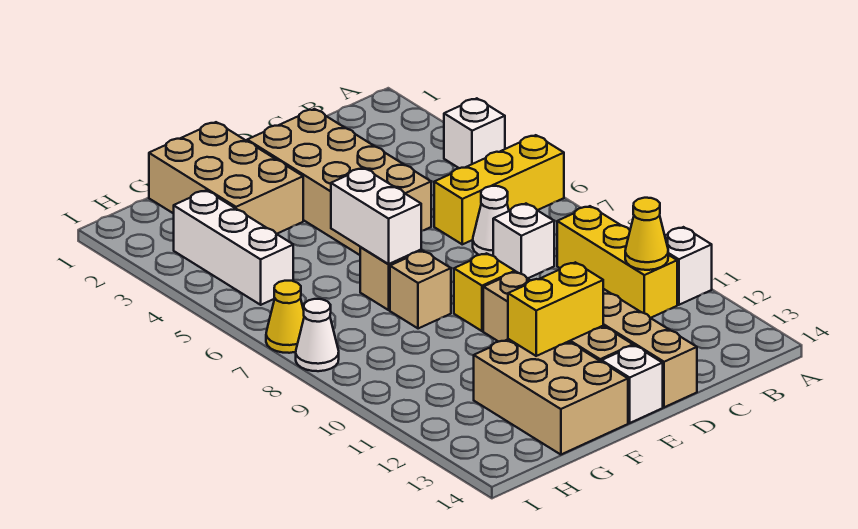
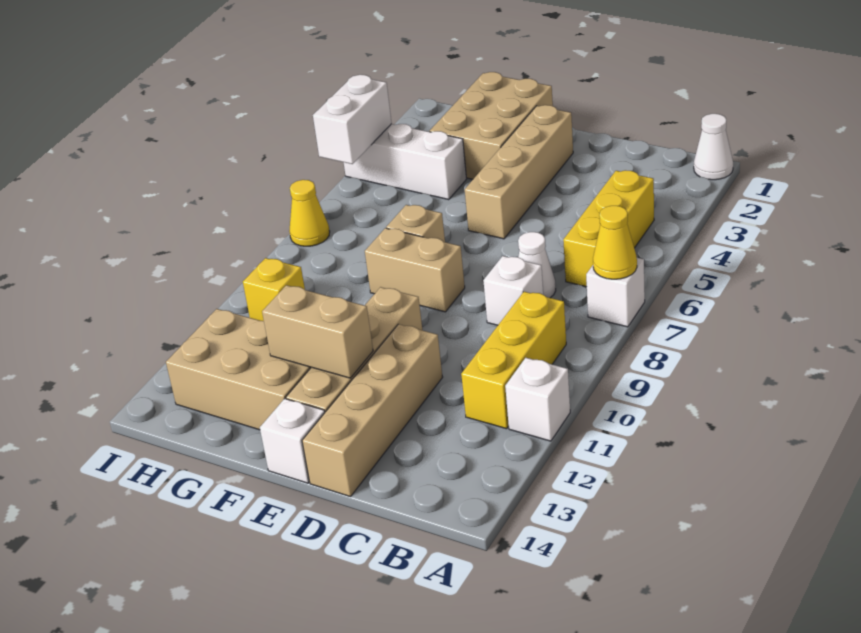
white brick A4 level 1 -> white brick A7 level 1
yellow brick A6:C6 level 1 -> yellow brick B4:B6 level 1
yellow cone B11 level 2 -> yellow cone A7 level 2
tan brick D2:E5 level 1 -> tan brick E2:E5 level 1
yellow brick E9 level 1 -> yellow brick H10 level 1
yellow brick E12:F12 level 2 -> tan brick E12:F12 level 2
white brick F6:F7 level 2 -> white brick I4:I5 level 2
tan brick F8 level 1 -> tan brick E8:F8 level 1
tan brick F12:G14 level 1 -> tan brick F12:H13 level 1
white brick H3:H5 level 1 -> white brick G4:I4 level 1
white cone I8 level 1 -> white cone A1 level 1

